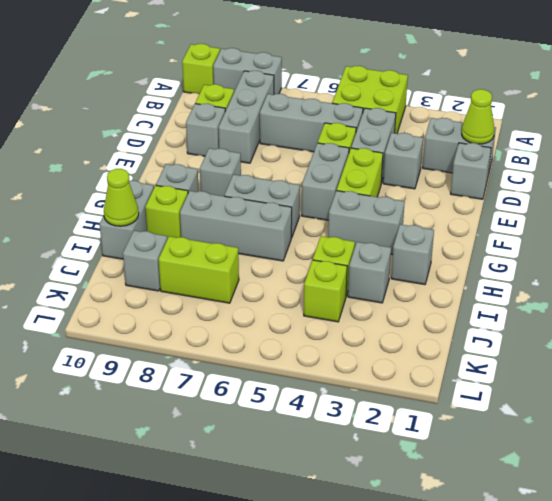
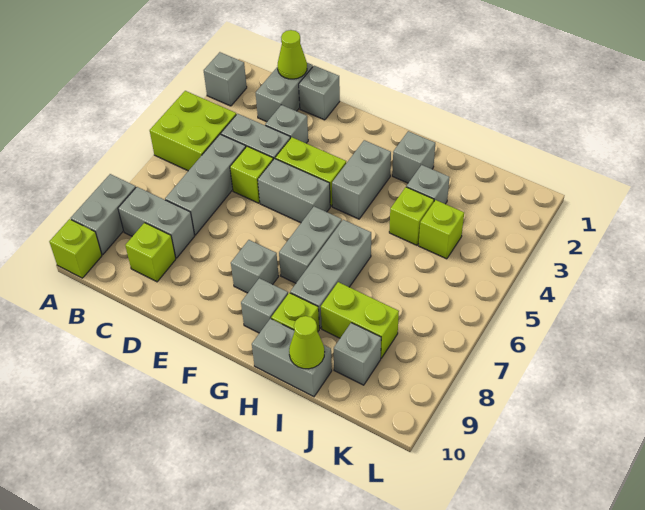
grey brick B8:D8 level 1 -> grey brick B8:C8 level 1
grey brick D9 level 1 -> grey brick A2 level 1
lime brick J7:J8 level 1 -> lime brick I8:J8 level 1

